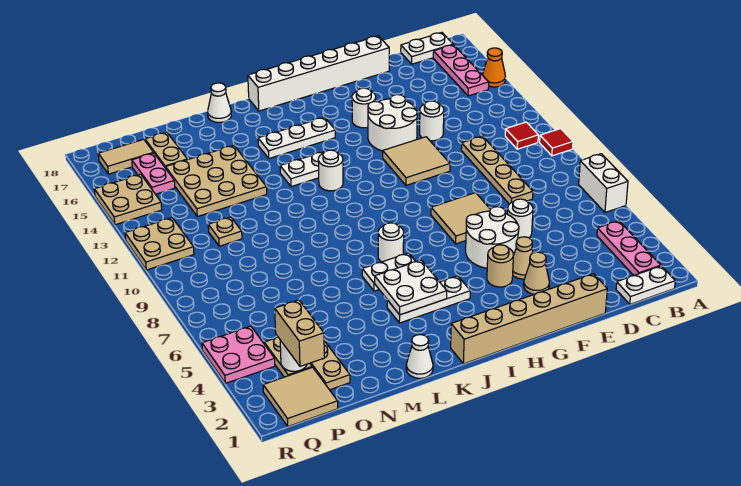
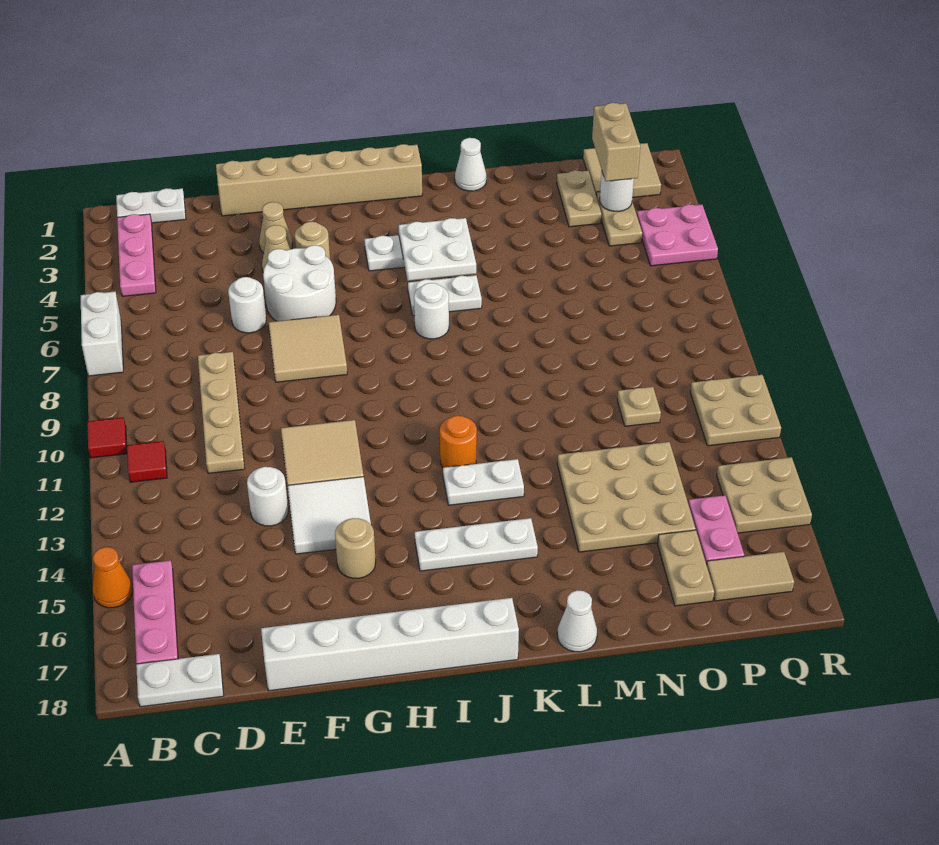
white round brick F13:G14 level 1 -> white tile F13:G14 level 1
white round brick G15 level 1 -> tan round brick G15 level 1
white round brick J12 level 1 -> orange round brick J12 level 1

